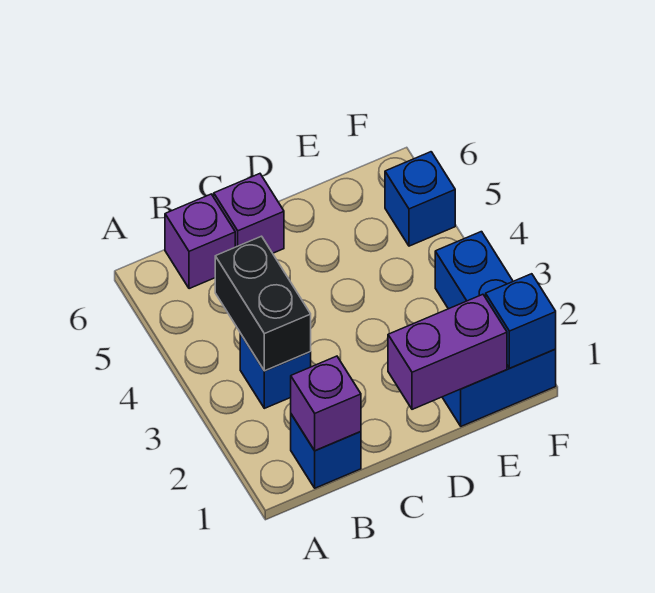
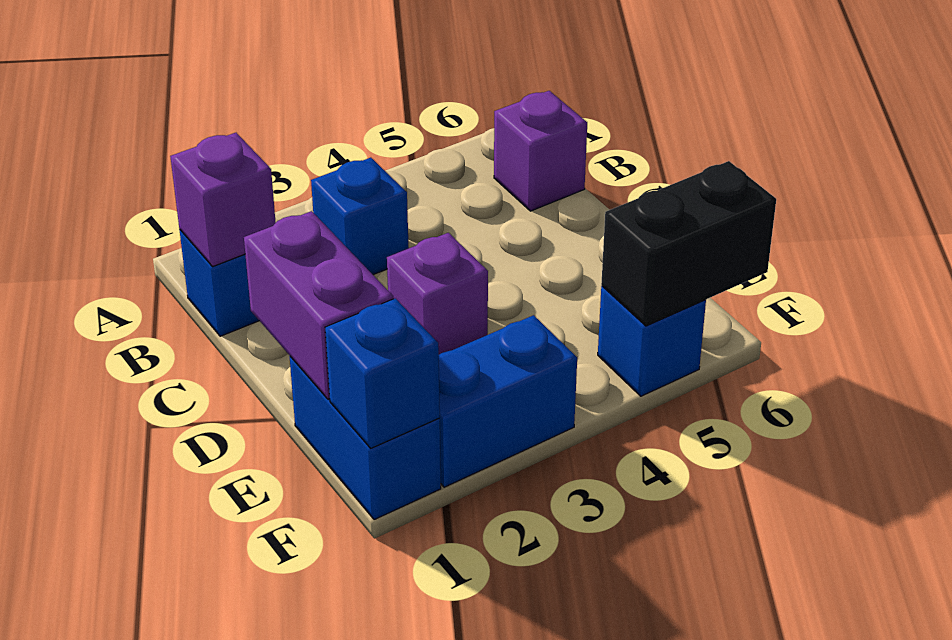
black brick B3:B4 level 2 -> black brick F5:F6 level 2
purple brick C6 level 1 -> purple brick D3 level 1

